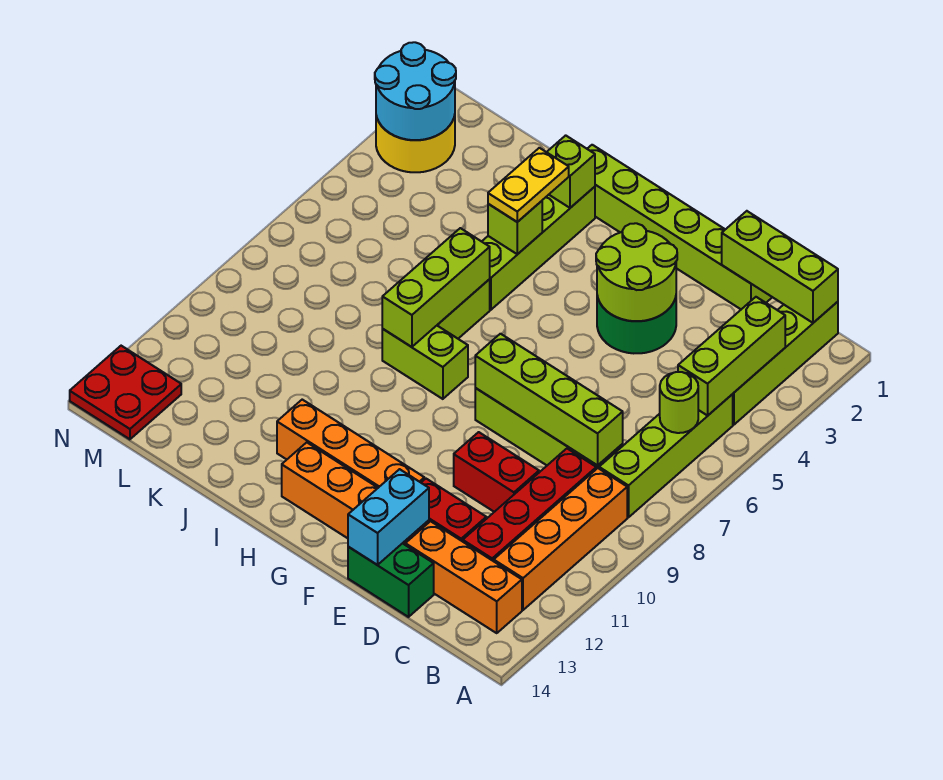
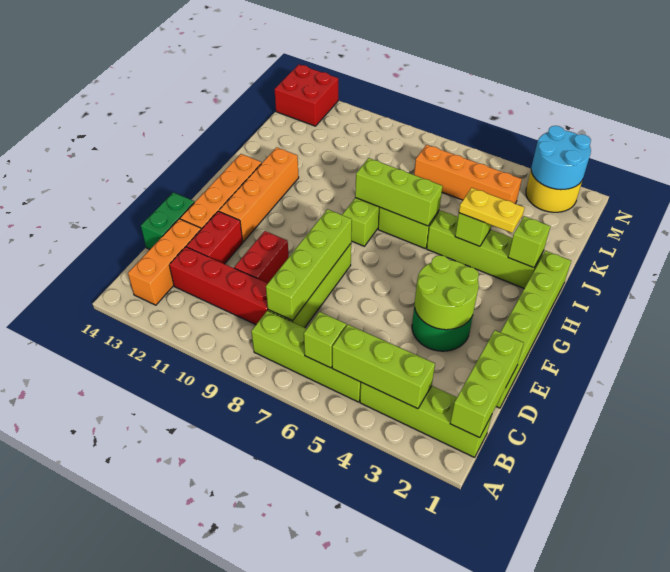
lime round brick B6 level 2 -> lime brick B6 level 2
orange brick B9:B12 level 1 -> orange brick L4:L7 level 1
cyan brick E13:E14 level 2 -> none
red plate M13:N14 level 1 -> red brick M13:N14 level 1

